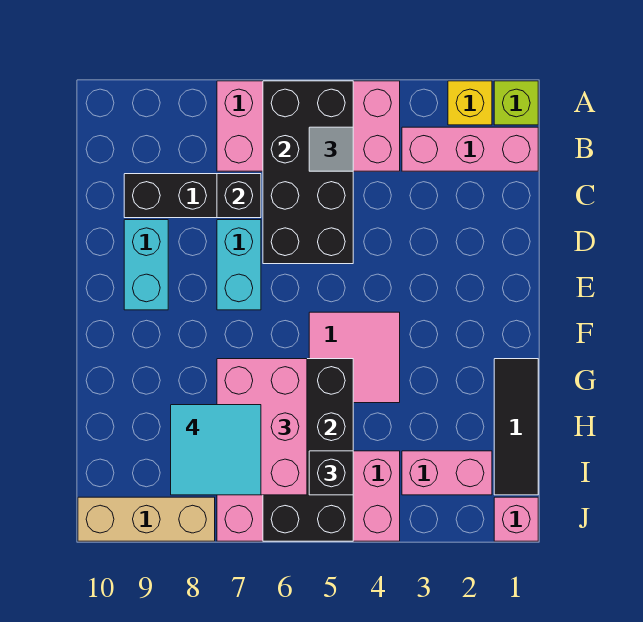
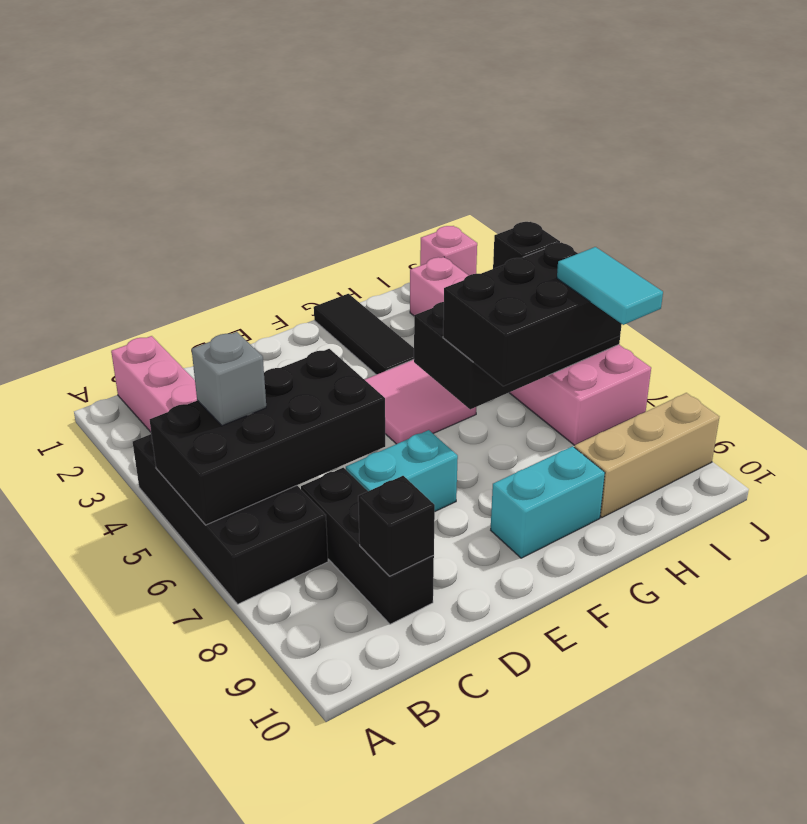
lime brick A1 level 1 -> none
yellow brick A2 level 1 -> none
pink brick A4:B7 level 1 -> black brick A4:B7 level 1
grey tile B5 level 3 -> grey brick B5 level 3
black brick C7 level 2 -> black brick C9 level 2
cyan brick D9:E9 level 1 -> cyan brick F9:G9 level 1
black tile G1:I1 level 1 -> black tile G1:G3 level 1
pink brick G6:I7 level 3 -> black brick G6:I7 level 3
cyan tile H7:I8 level 4 -> cyan tile I7:I8 level 4
tan brick J8:J10 level 1 -> tan brick H9:J9 level 1

